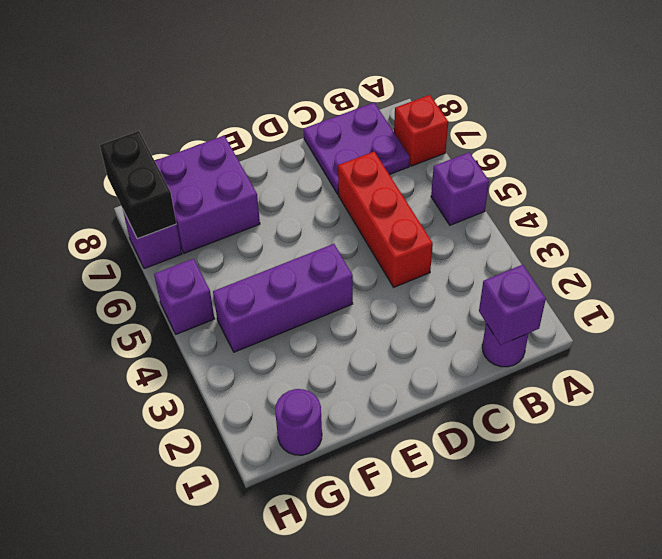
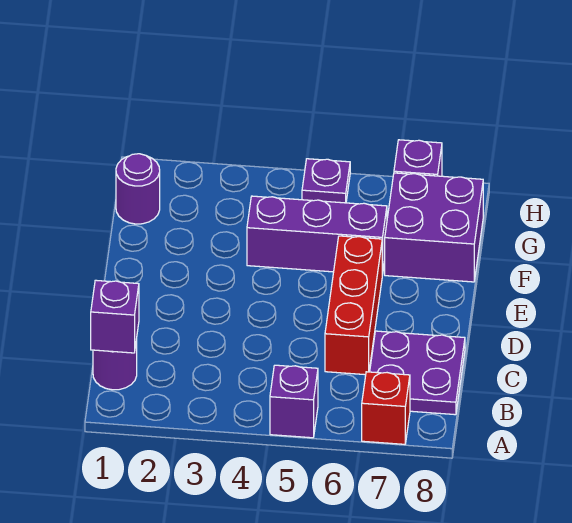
red brick C4:C6 level 1 -> red brick C6:E6 level 1
purple brick E4:G4 level 1 -> purple brick F4:F6 level 1
purple brick H5 level 1 -> purple plate H5 level 1
black brick H7:H8 level 2 -> none

